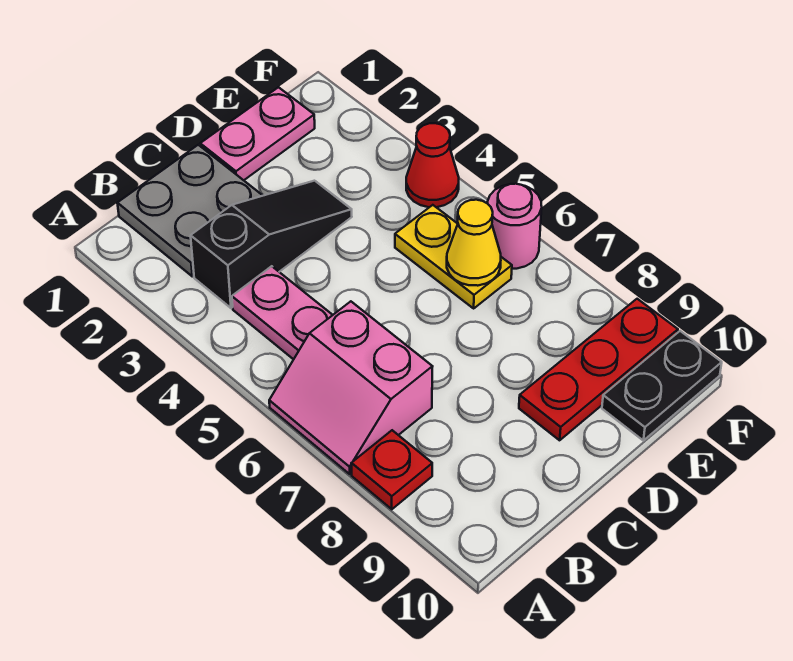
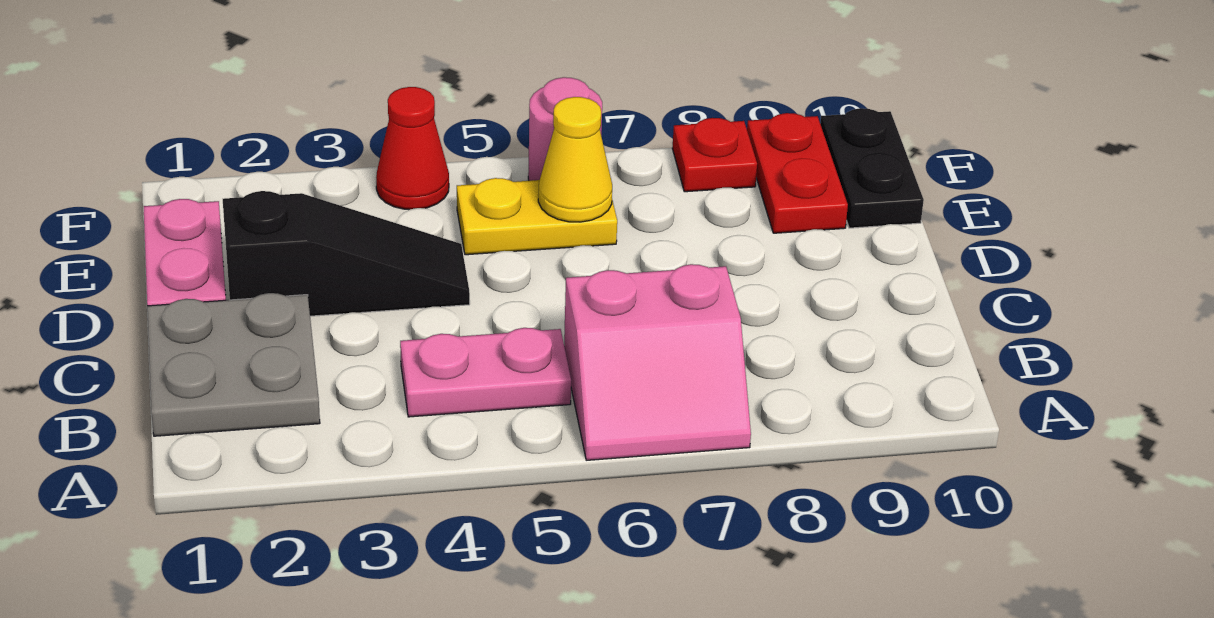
red plate A8 level 1 -> red plate F8 level 1
black slope B3:D3 level 1 top B -> black slope D2:D4 level 1 top 2
red plate D9:F9 level 1 -> red plate E9:F9 level 1

